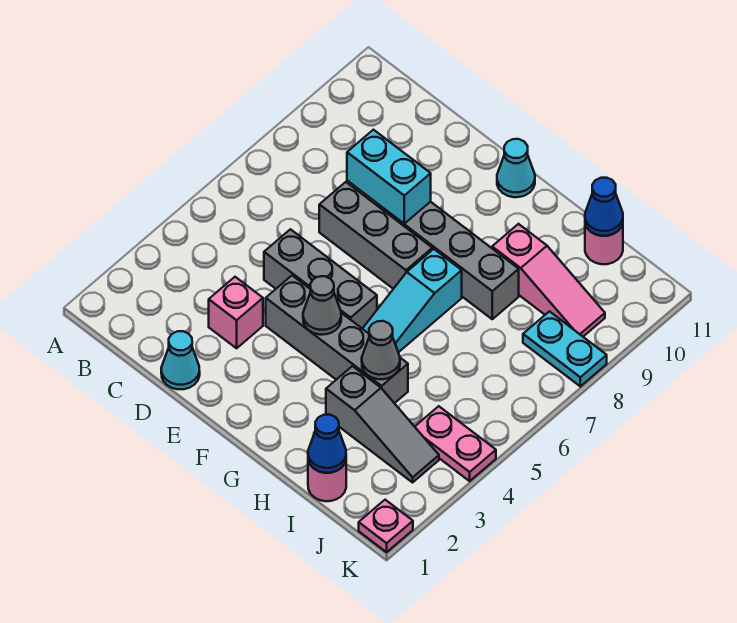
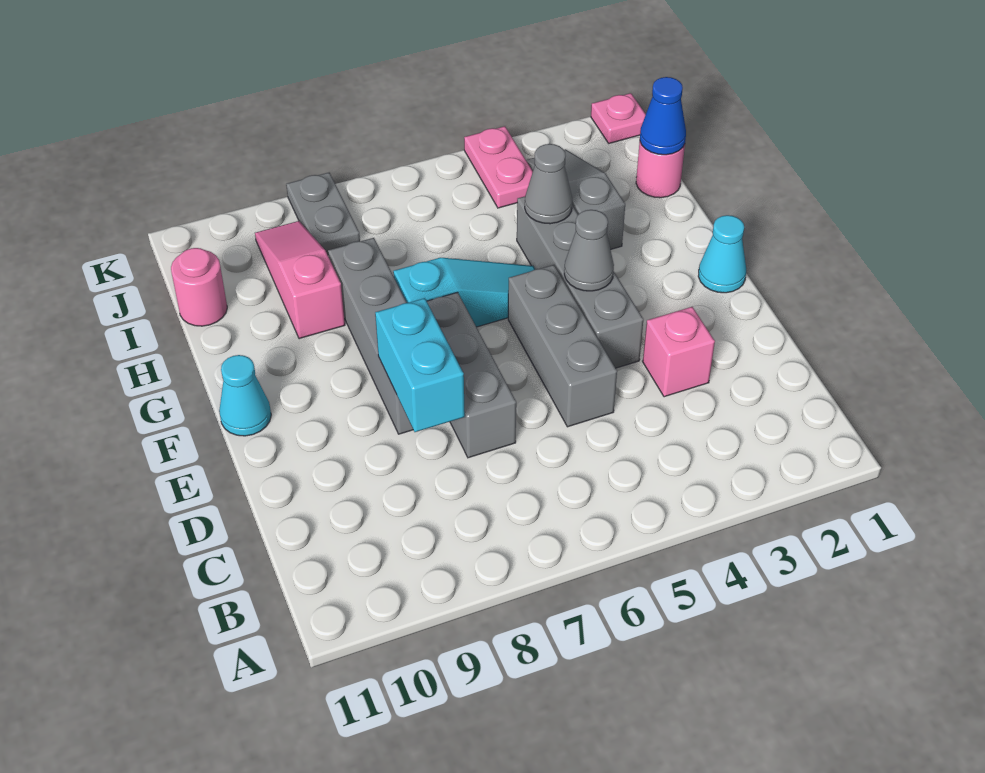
cyan cone D1 level 1 -> cyan cone F1 level 1
blue cone I11 level 2 -> none
cyan plate J8:K8 level 1 -> grey plate J8:K8 level 1

